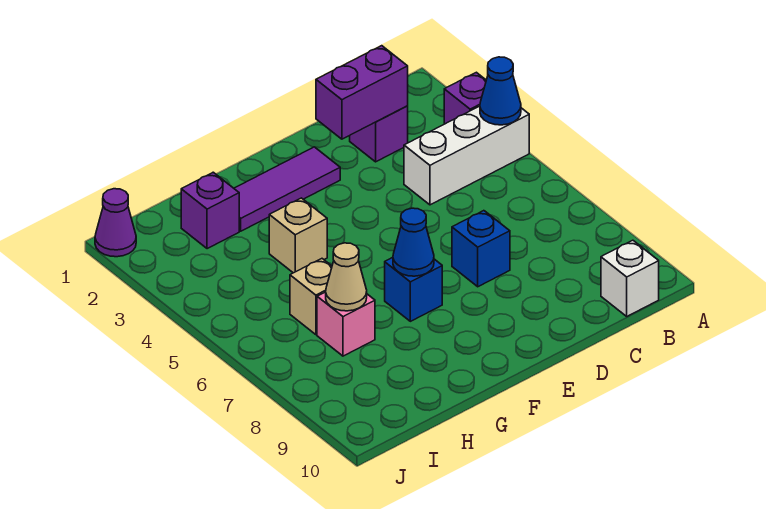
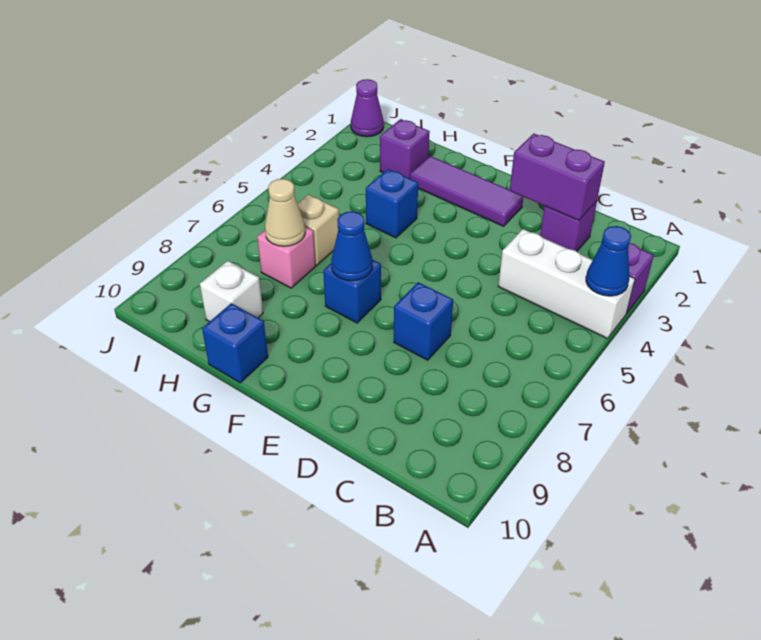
white brick B10 level 1 -> white brick H9 level 1
tan brick G4 level 1 -> blue brick G4 level 1
none -> blue brick G10 level 1

